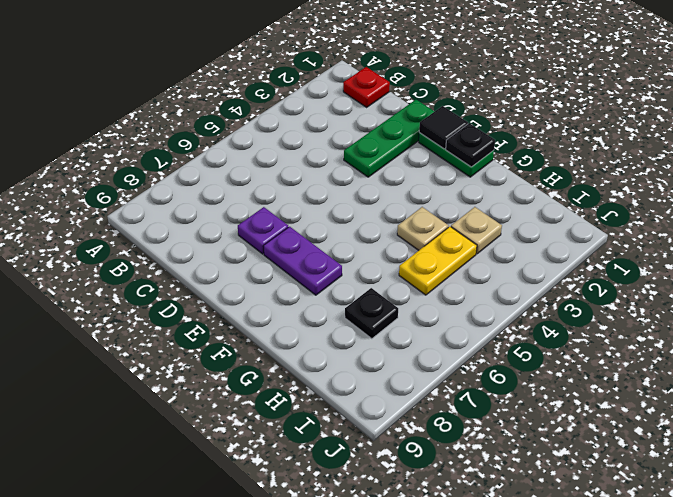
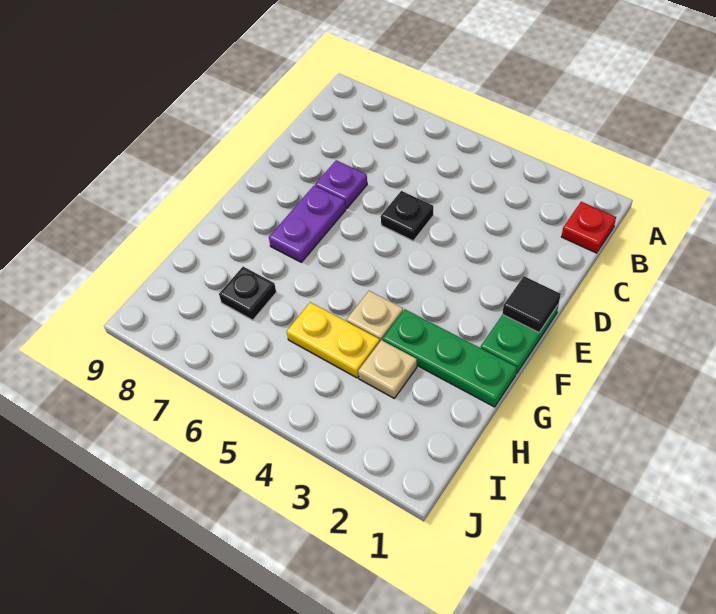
green plate D1:D3 level 1 -> green plate G1:G3 level 1
black plate F1 level 2 -> black plate D5 level 1

